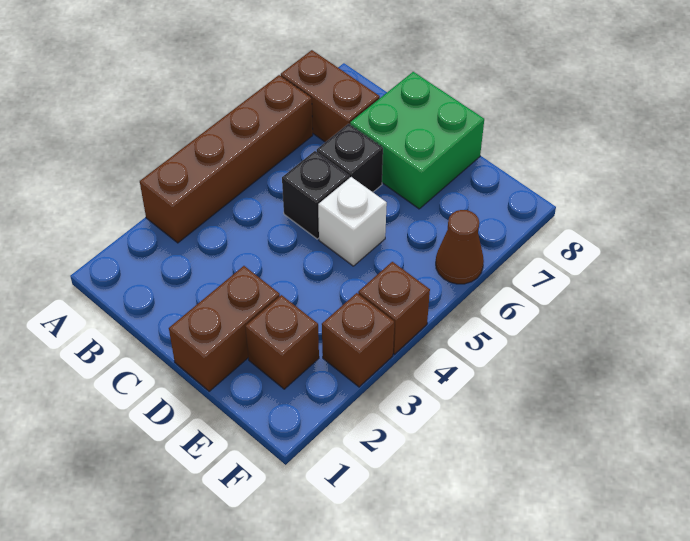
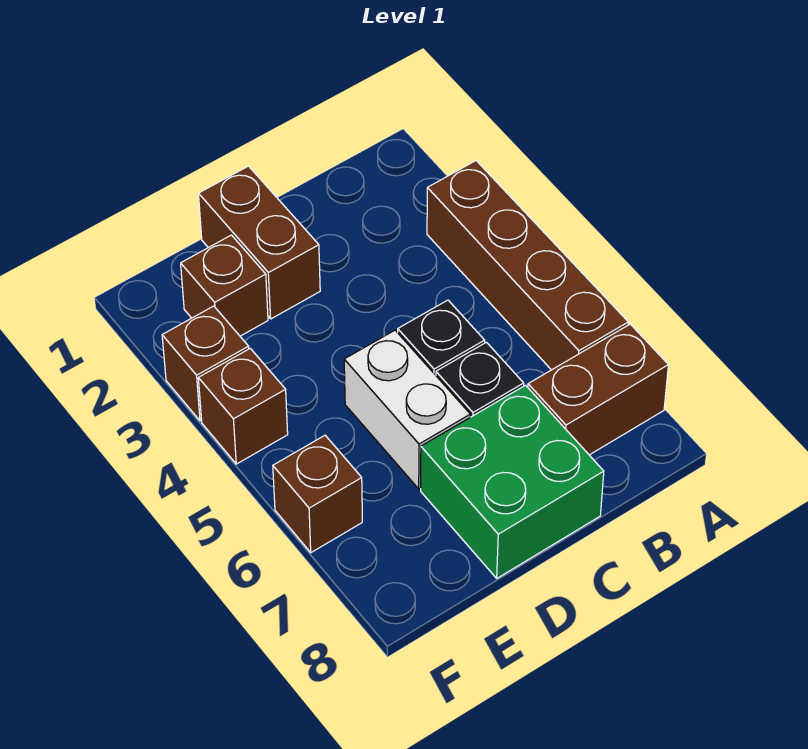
white brick D5 level 1 -> white brick D5:D6 level 1
brown cone F6 level 1 -> brown brick F6 level 1

